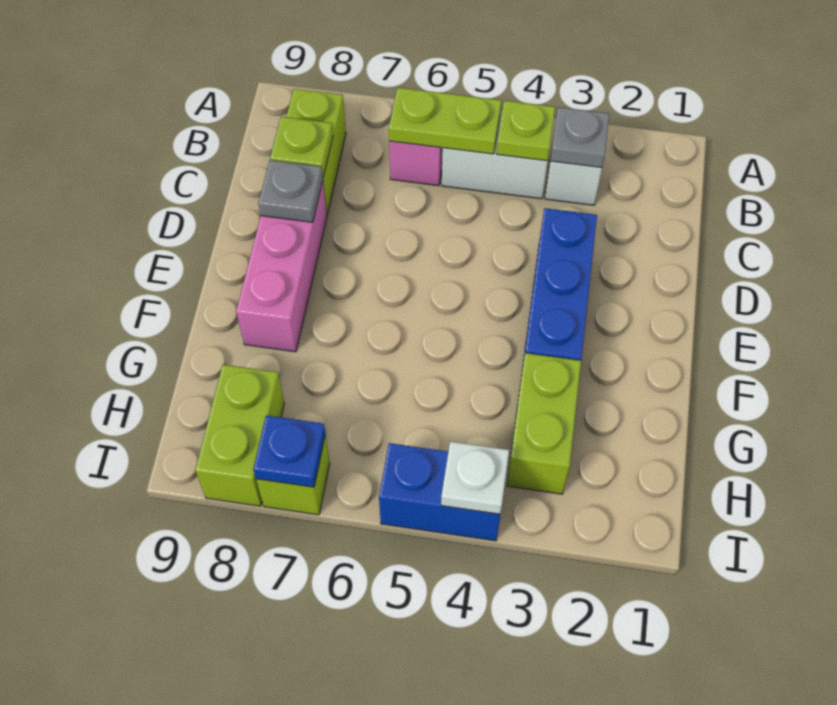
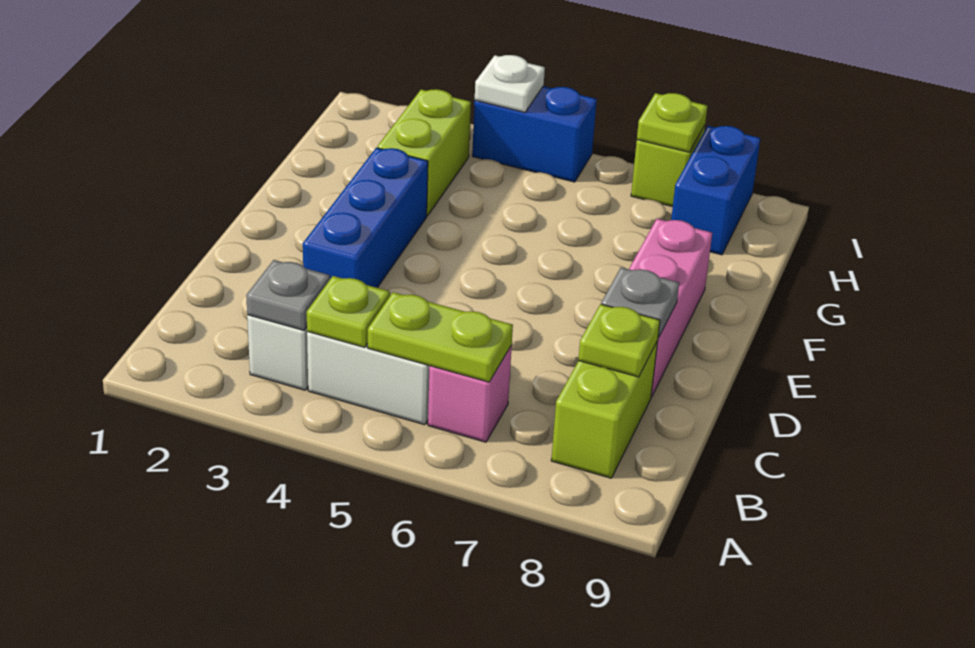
lime brick H8:I8 level 1 -> blue brick H8:I8 level 1
blue plate I7 level 2 -> lime plate I7 level 2

